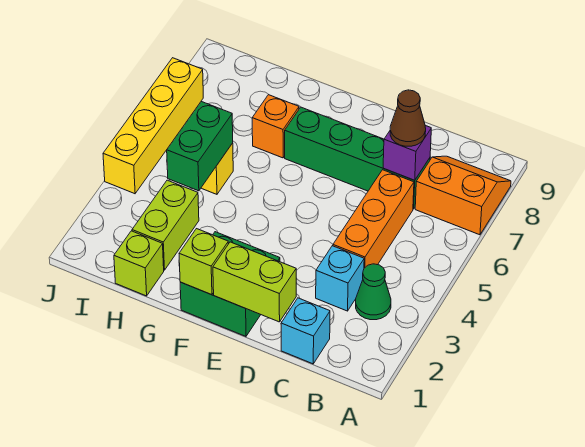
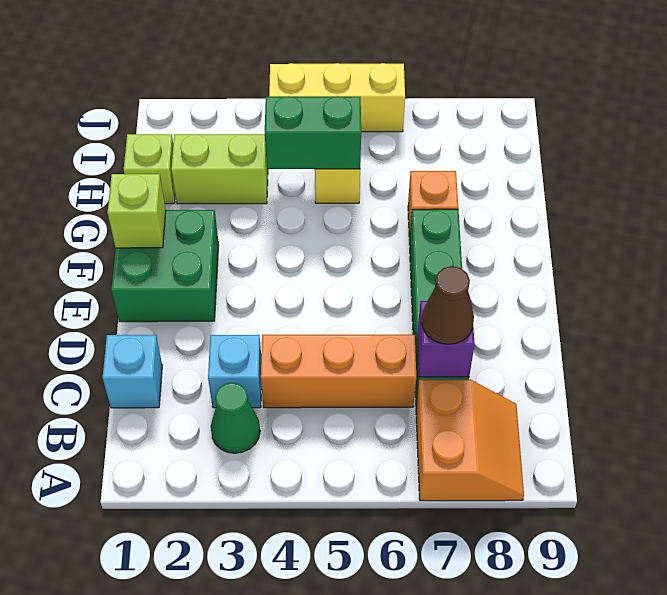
lime brick D1:E1 level 2 -> none
yellow brick J4:J7 level 1 -> yellow brick J4:J6 level 1

